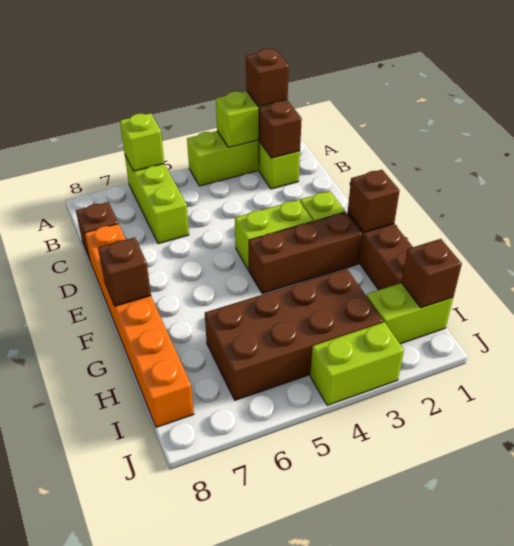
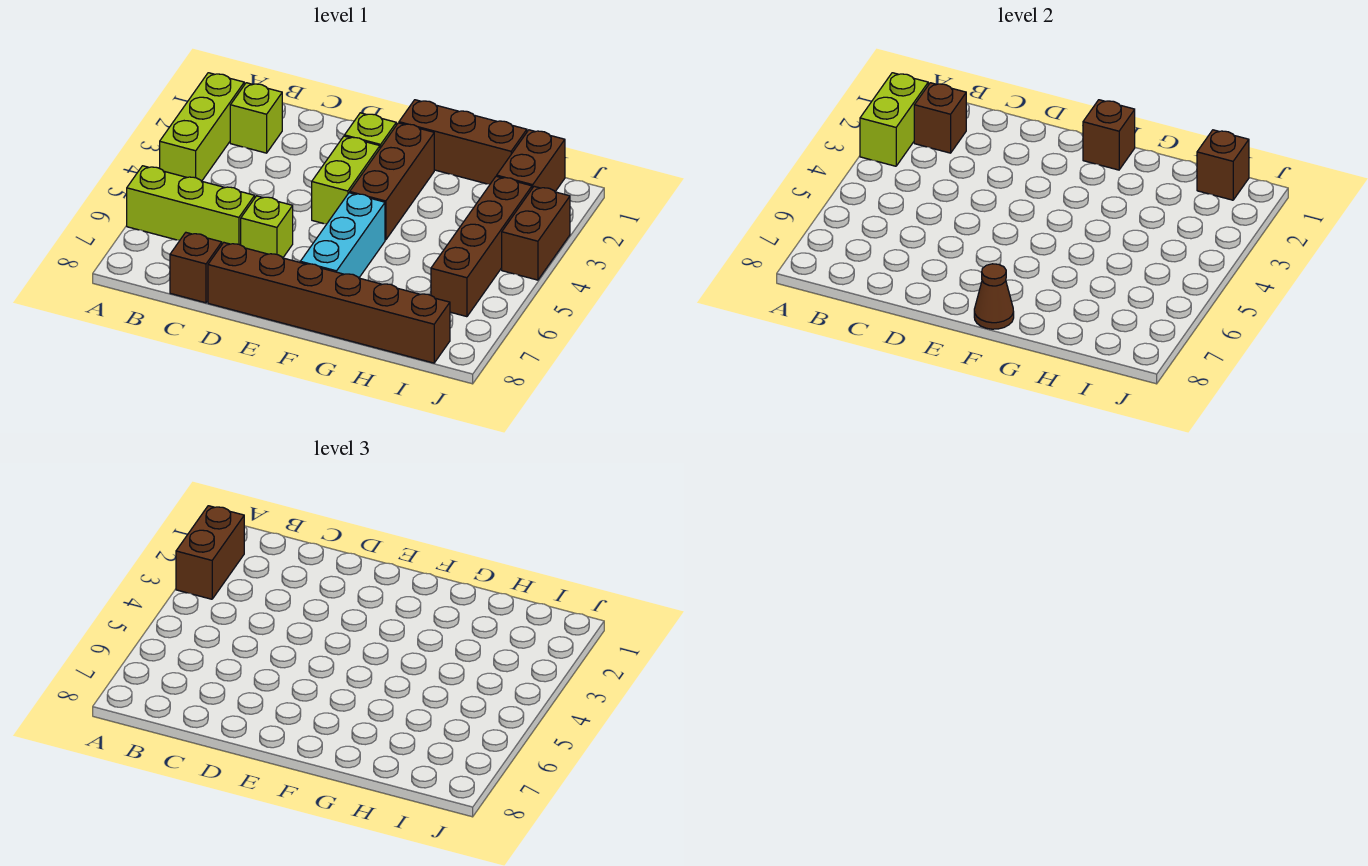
brown brick A2 level 3 -> brown brick A2:A3 level 3
lime brick A6 level 2 -> lime brick D6 level 1
orange brick D8:I8 level 1 -> brown brick D8:I8 level 1
none -> cyan brick F5:F7 level 1
brown brick F8 level 2 -> brown cone F8 level 2
brown brick H3:I6 level 1 -> brown brick I3:I6 level 1
lime brick I1:I2 level 1 -> brown brick I1:I2 level 1
lime brick J3:J4 level 1 -> brown brick J3:J4 level 1

